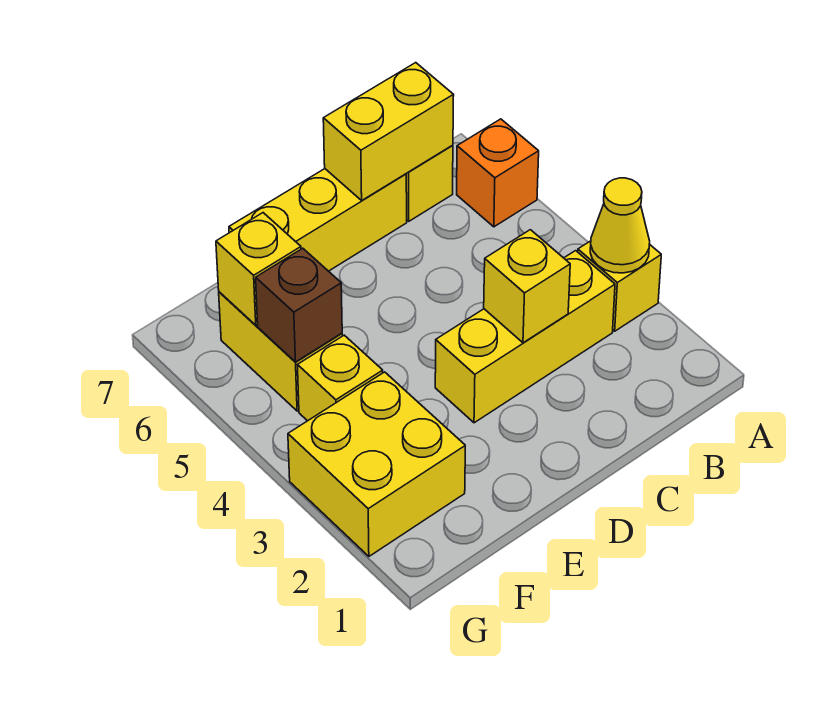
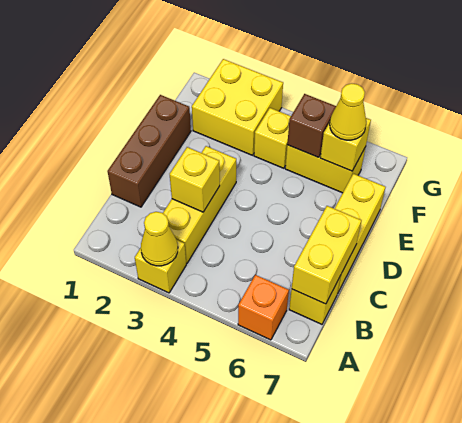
none -> brown brick C1:E1 level 1
none -> yellow cone F6 level 3

